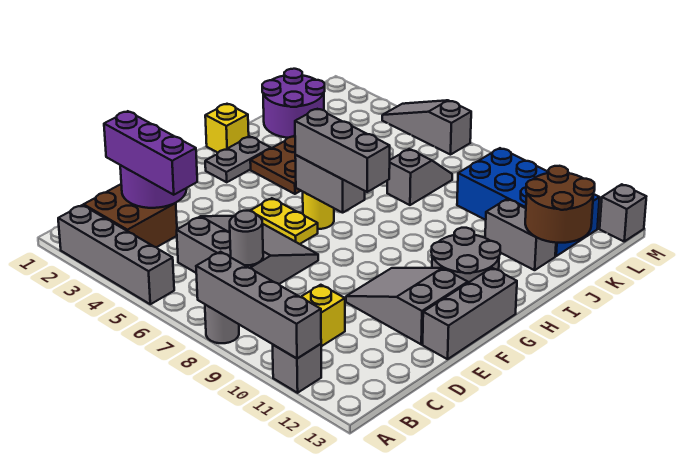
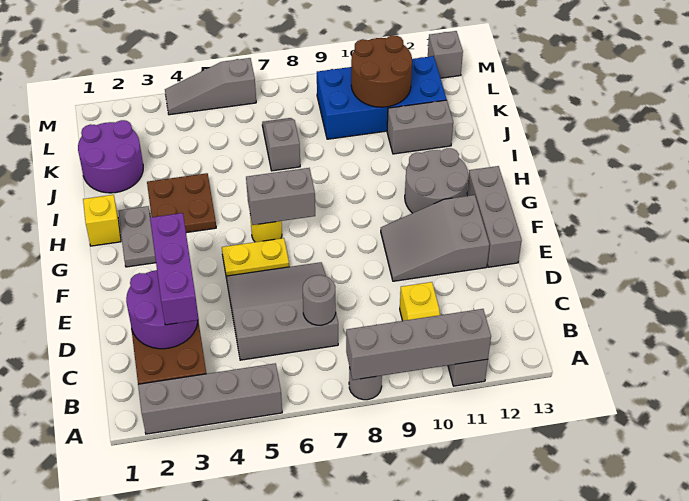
purple brick C2:C4 level 3 -> purple brick C3:E3 level 3
grey brick G6:G8 level 3 -> none
brown round brick J12:K13 level 2 -> brown round brick K10:L11 level 2

